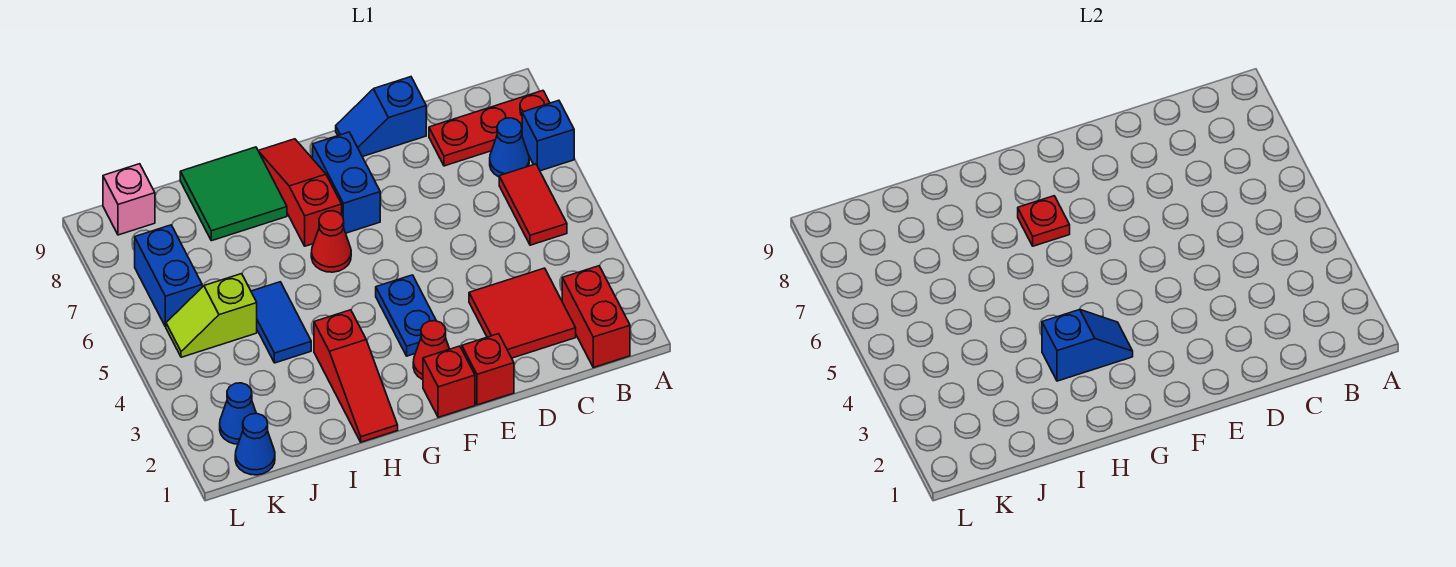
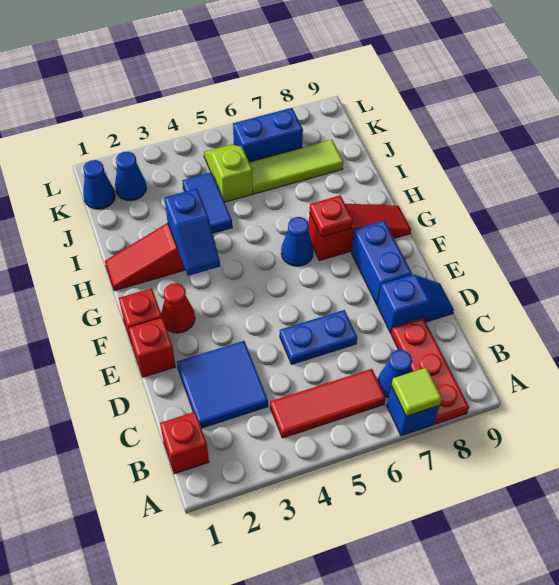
none -> lime tile A7 level 2
red brick B1:B2 level 1 -> red brick B1 level 1
red tile B5:B6 level 1 -> red tile B4:B6 level 1
red tile C2:D3 level 1 -> blue tile C2:D3 level 1
blue slope D9:E9 level 1 top D -> blue slope D8:D9 level 1 top 8
blue plate F3:F4 level 1 -> blue plate D5:D6 level 1
blue brick F7:F8 level 1 -> blue brick E8:F8 level 1
red cone G6 level 1 -> blue cone G6 level 1
green tile H8:I9 level 1 -> none
blue tile I4:I5 level 1 -> blue tile I4:J4 level 1
none -> lime tile J6:J8 level 1
pink brick K9 level 1 -> none

